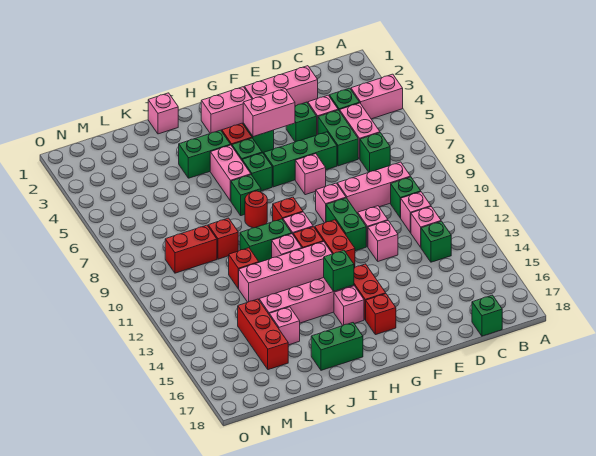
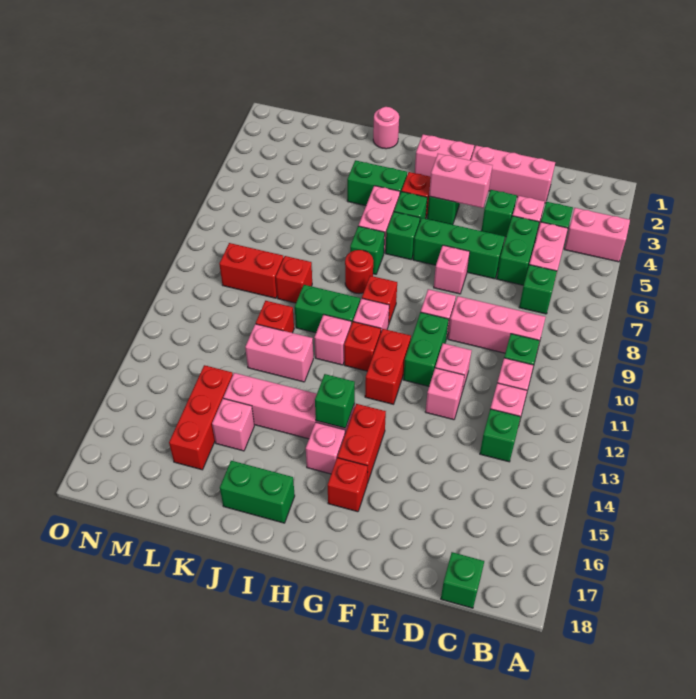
pink brick H12:K12 level 1 -> pink brick J12:K12 level 1
pink brick J1 level 1 -> pink round brick J1 level 1

